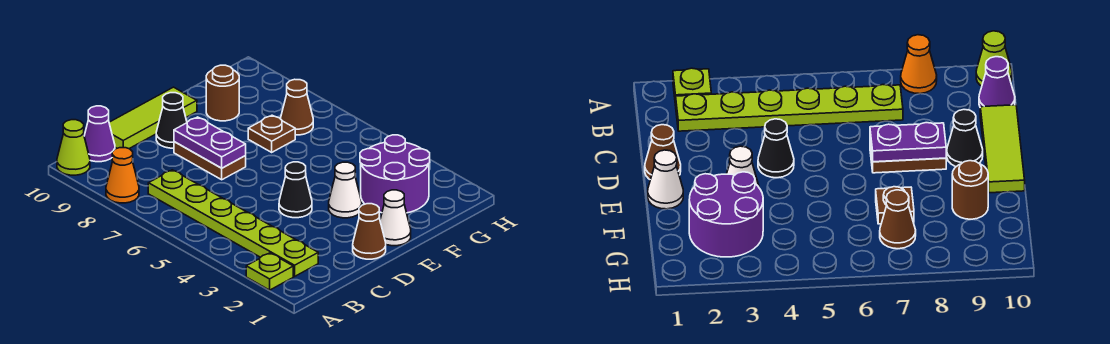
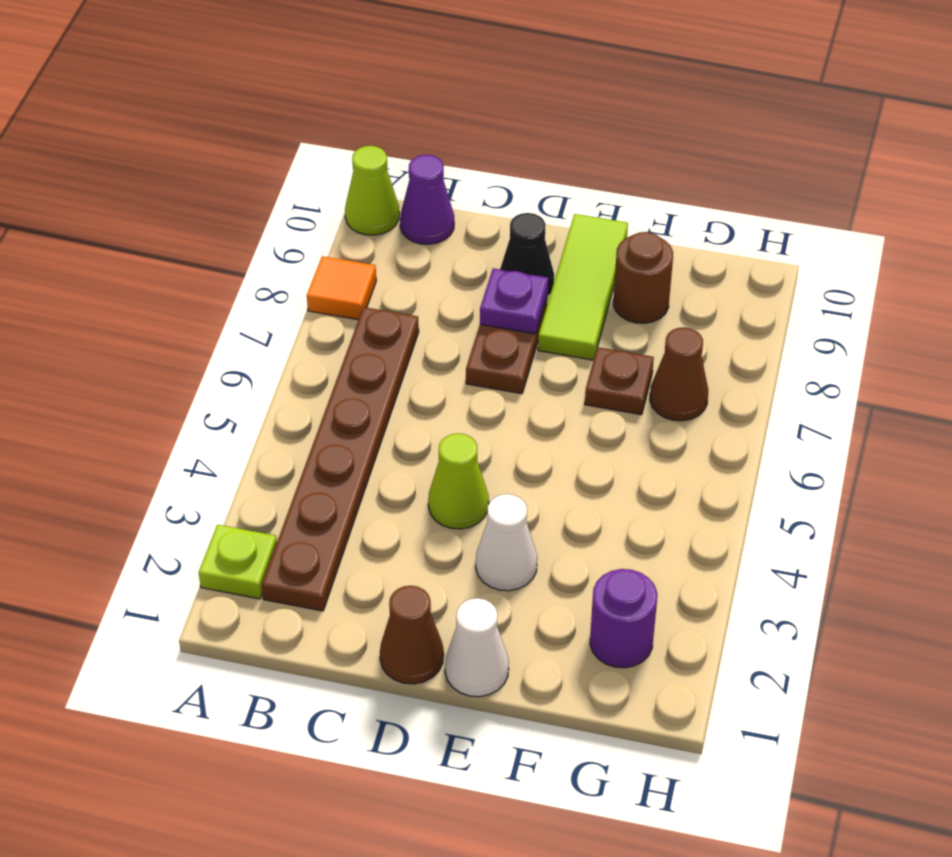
orange cone A8 level 1 -> orange tile A8 level 1
lime plate B2:B7 level 1 -> brown plate B2:B7 level 1
lime tile C10:E10 level 1 -> lime tile E8:E10 level 1
black cone D4 level 1 -> lime cone D4 level 1
purple plate D7:D8 level 2 -> purple plate D8 level 2
purple round brick F2:G3 level 1 -> purple round brick G2 level 1

